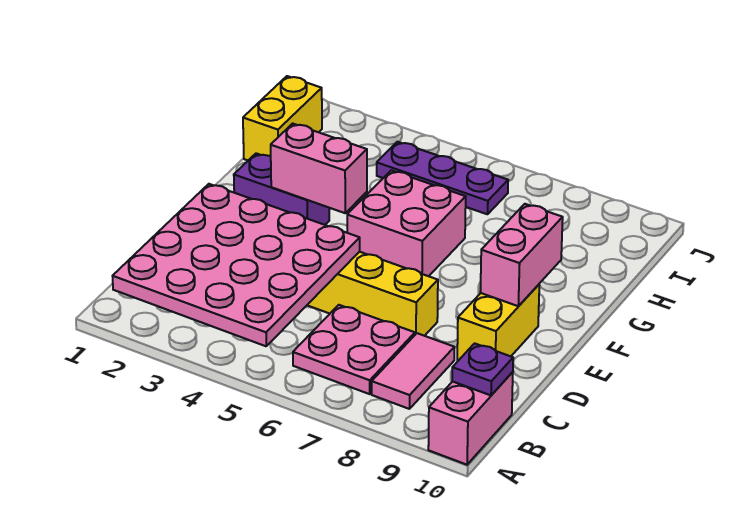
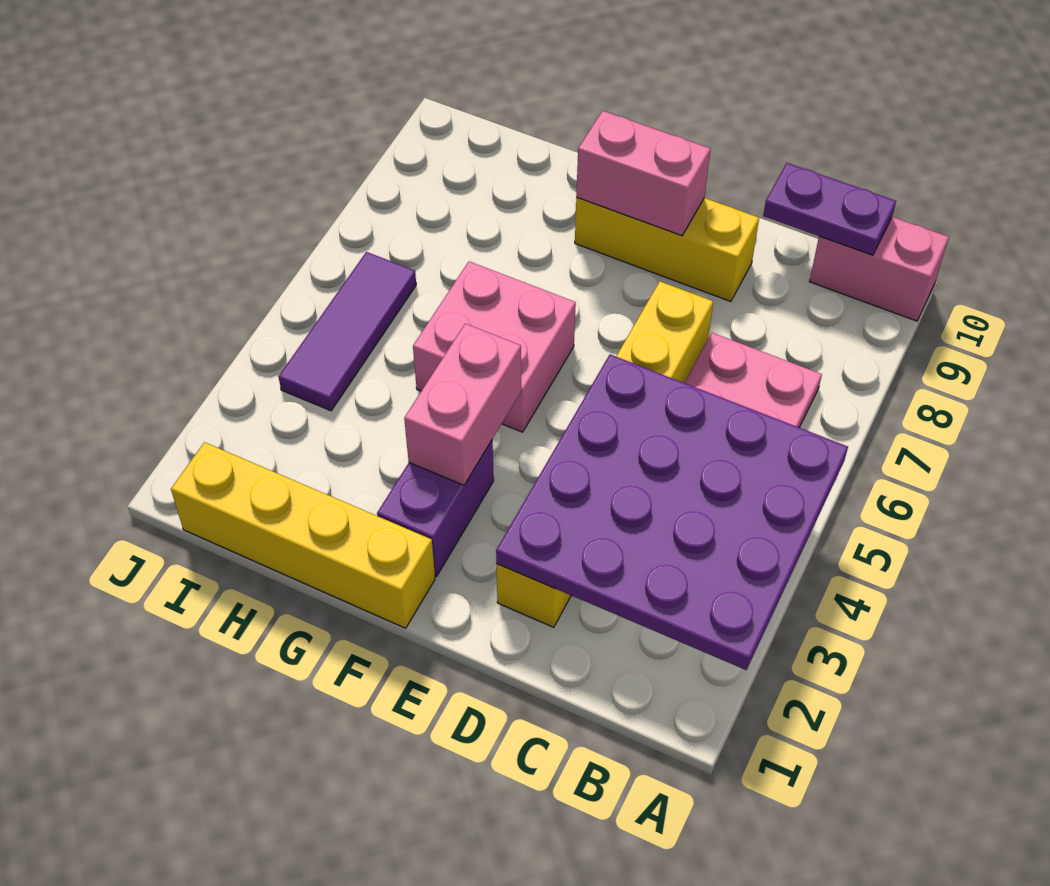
pink plate A2:D5 level 2 -> purple plate A2:D5 level 2
pink tile B8:C8 level 1 -> none
purple plate B10 level 2 -> purple plate B10:C10 level 2
yellow brick D9:E9 level 1 -> yellow brick D9:F9 level 1
yellow brick H1:I1 level 1 -> yellow brick F1:I1 level 1
purple plate I4:I6 level 1 -> purple tile I4:I6 level 1

